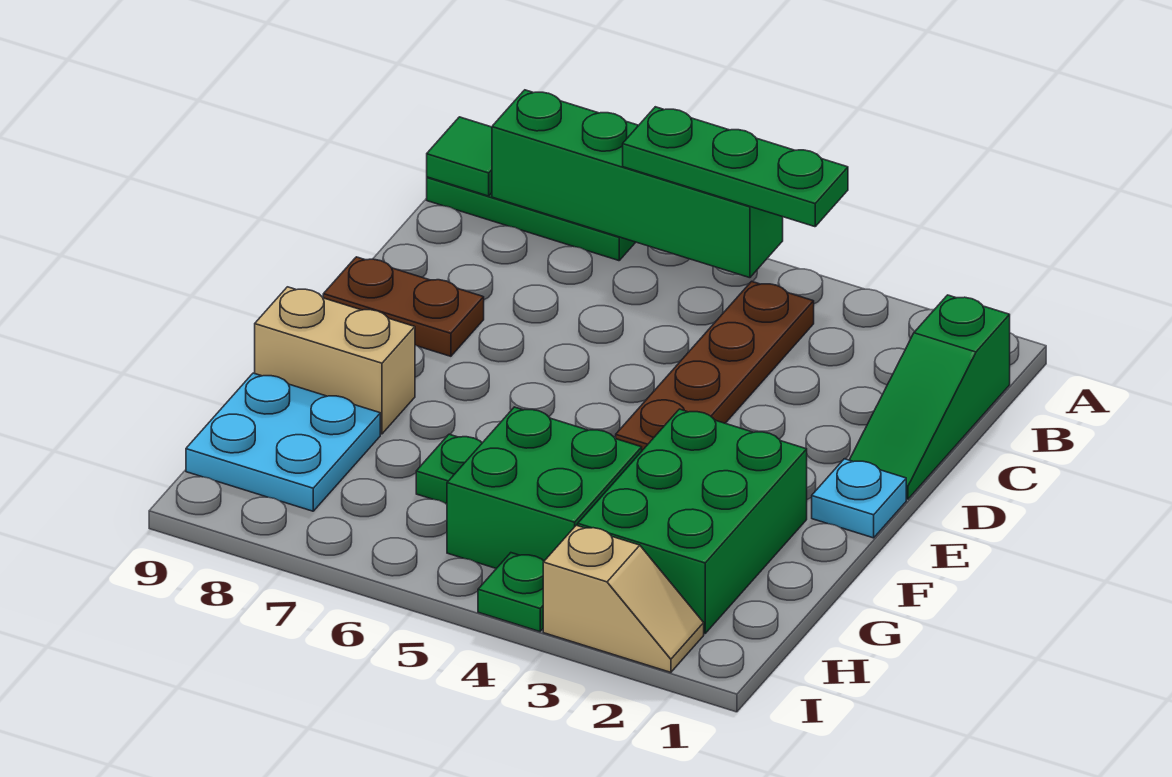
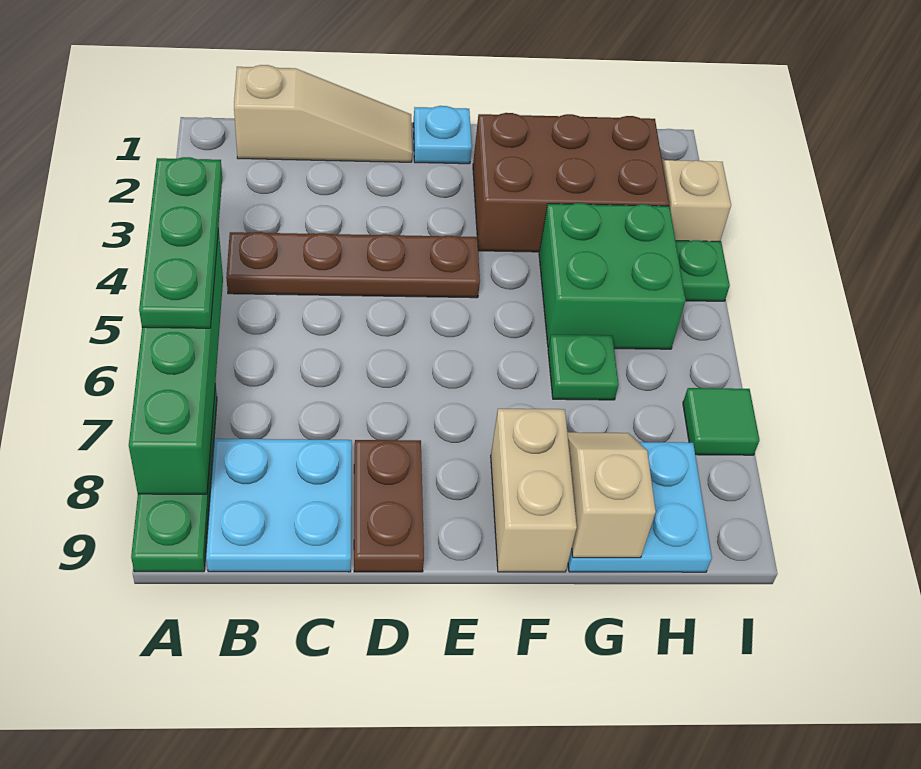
green tile A9 level 2 -> green tile I7 level 1
green slope B1:D1 level 1 top B -> tan slope B1:D1 level 1 top B
none -> cyan plate B8:C9 level 1
green brick F2:H3 level 1 -> brown brick F2:H3 level 1
none -> tan slope G8:G9 level 2 top 9

